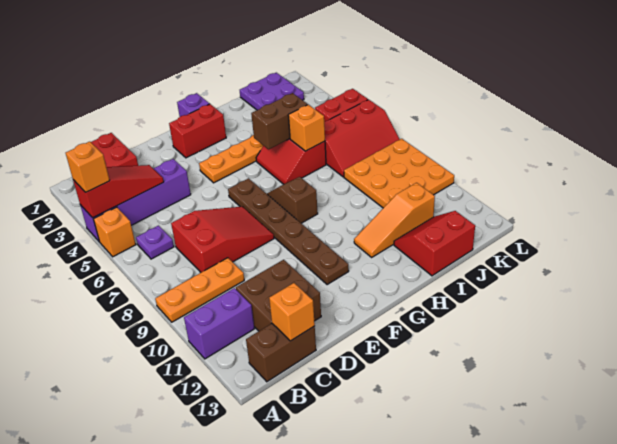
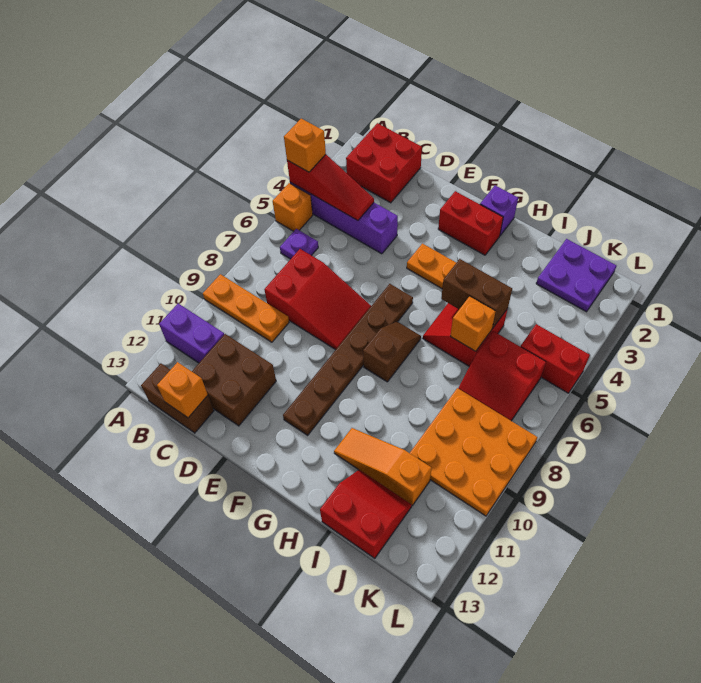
red slope J6:L7 level 1 top 6 -> red slope J6:K7 level 1 top 6

